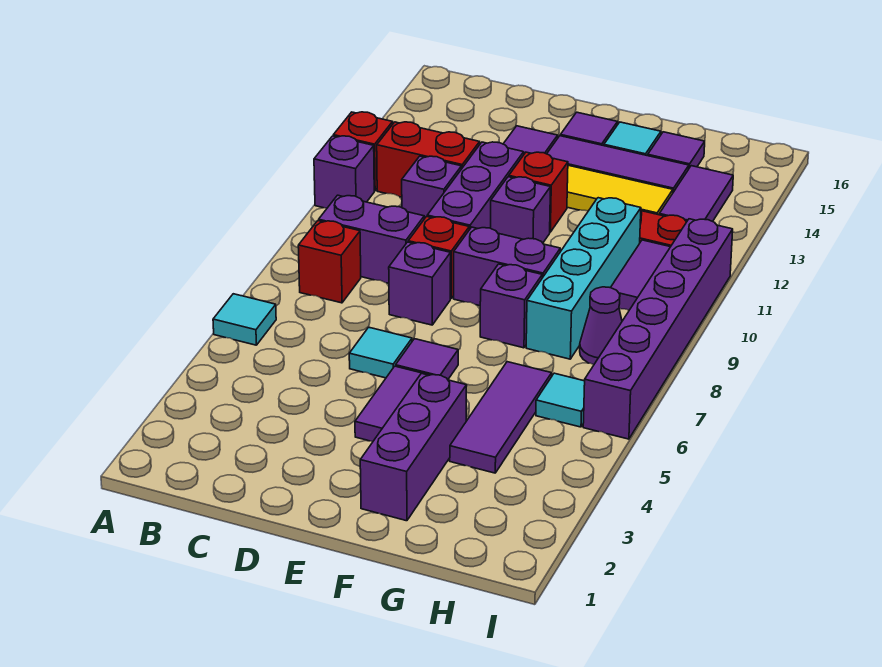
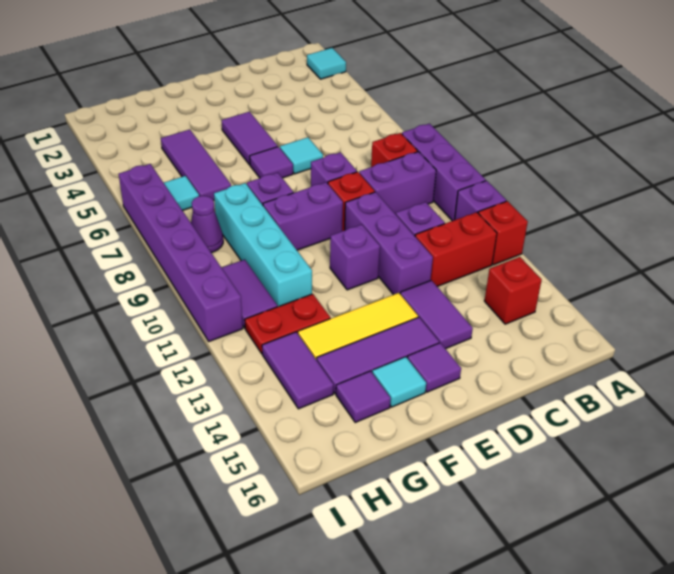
cyan tile A6 level 1 -> cyan tile A2 level 1
red brick E12 level 1 -> red brick B14 level 1
purple brick F2:F4 level 1 -> purple brick A8:A10 level 1

